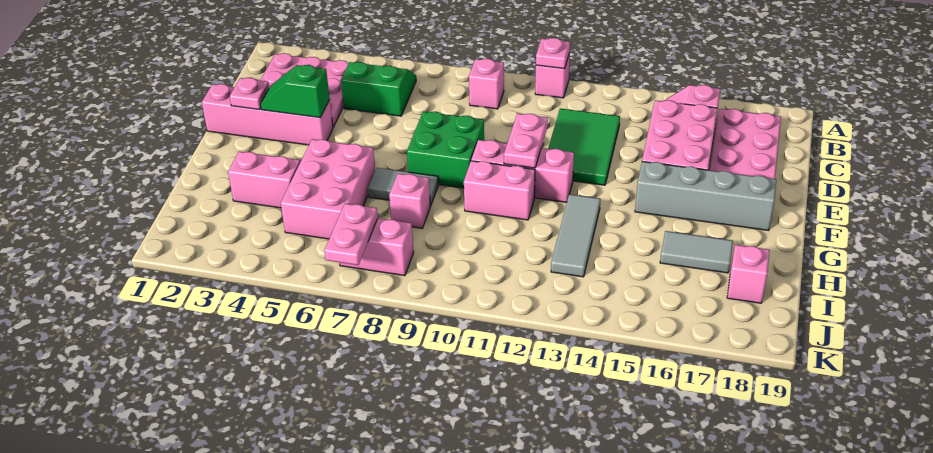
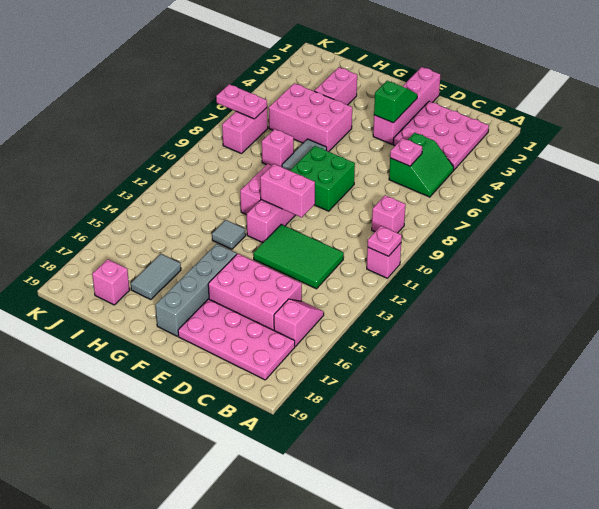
pink plate E2 level 2 -> pink plate C6 level 2
pink plate E11:F11 level 2 -> pink brick E11:F11 level 2
grey tile G13:I13 level 1 -> grey tile G13 level 1

